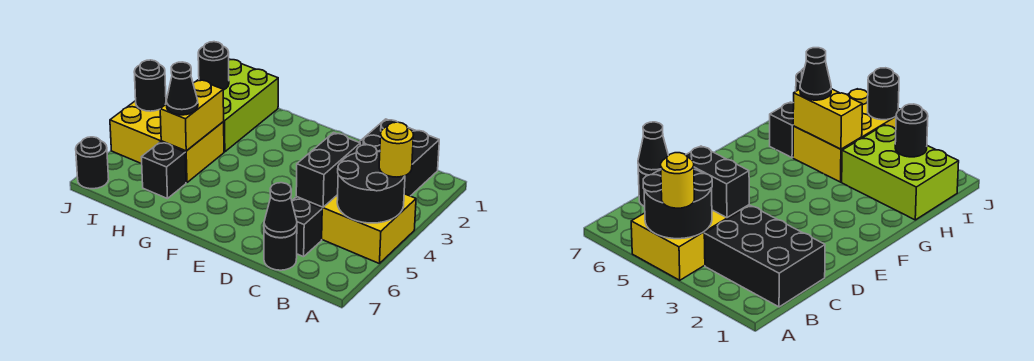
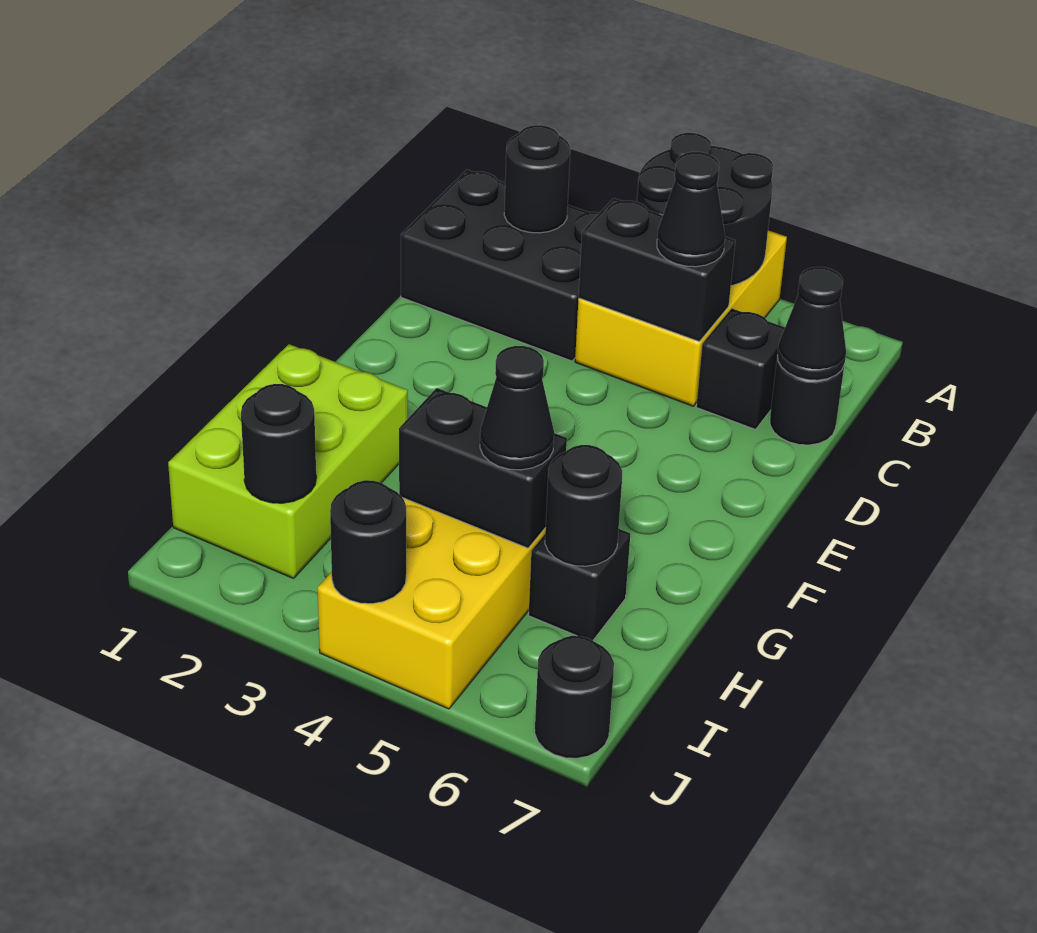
yellow round brick A4 level 3 -> none
none -> black round brick B2 level 2
none -> black cone C5 level 3
lime brick H1:I3 level 1 -> lime brick G1:I2 level 1
yellow brick H4:H5 level 2 -> black brick H4:H5 level 2
none -> black round brick H6 level 2

